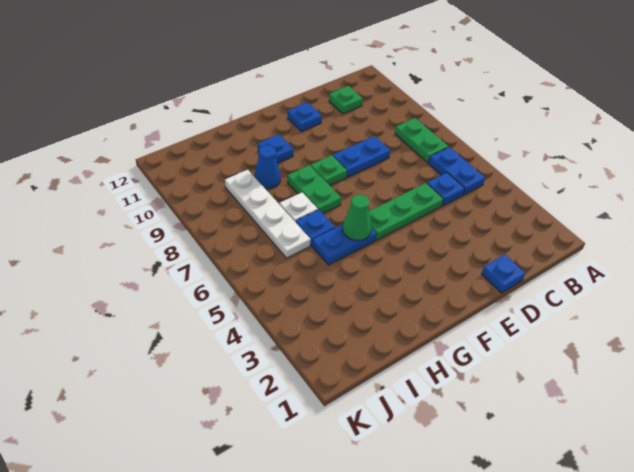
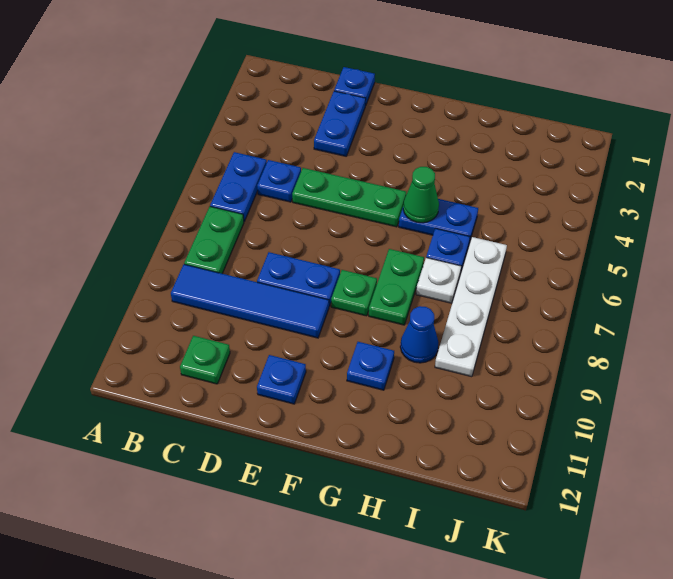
none -> blue tile B9:E9 level 1
none -> blue plate D2:D3 level 1

